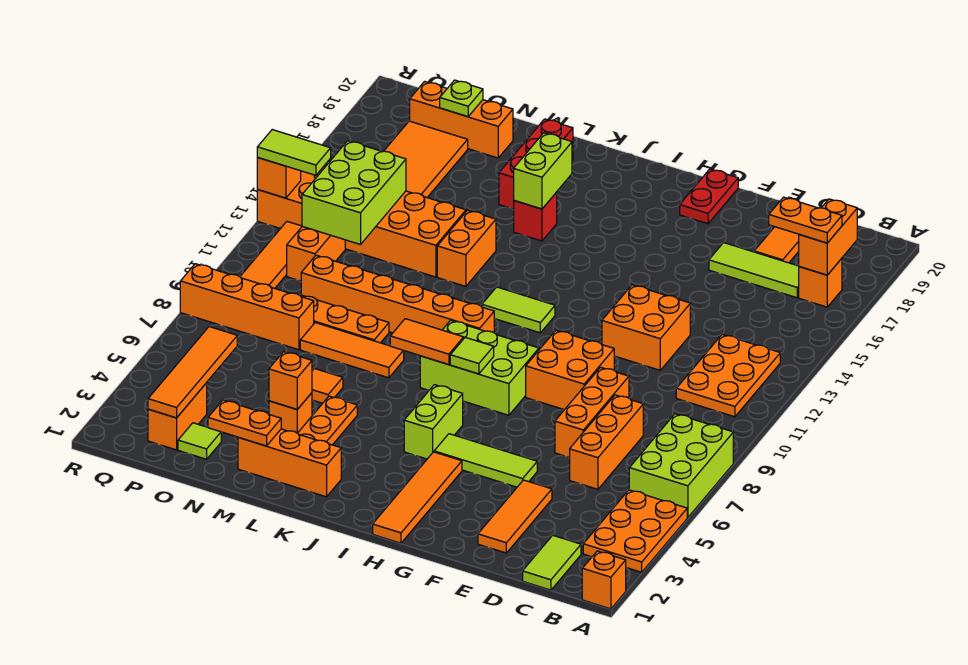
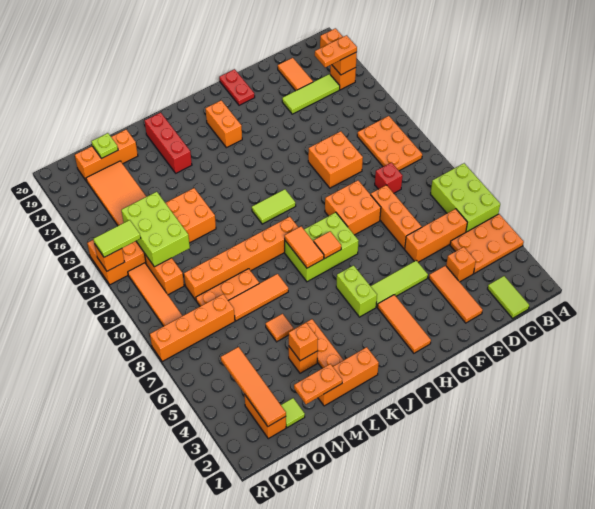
orange brick A1 level 1 -> orange brick D4 level 1
orange plate A3:B5 level 1 -> orange plate A4:C5 level 1
orange brick D6:D8 level 1 -> orange brick C6:E6 level 1
orange tile H1:H4 level 1 -> orange tile H2:H4 level 1
lime tile I8 level 2 -> orange tile I8 level 2
orange tile J8:K8 level 2 -> orange tile J8:J9 level 2
red brick K16 level 1 -> red brick D10 level 1
lime brick K16:K17 level 2 -> none
orange brick L13:L14 level 1 -> orange brick I17:I18 level 1

